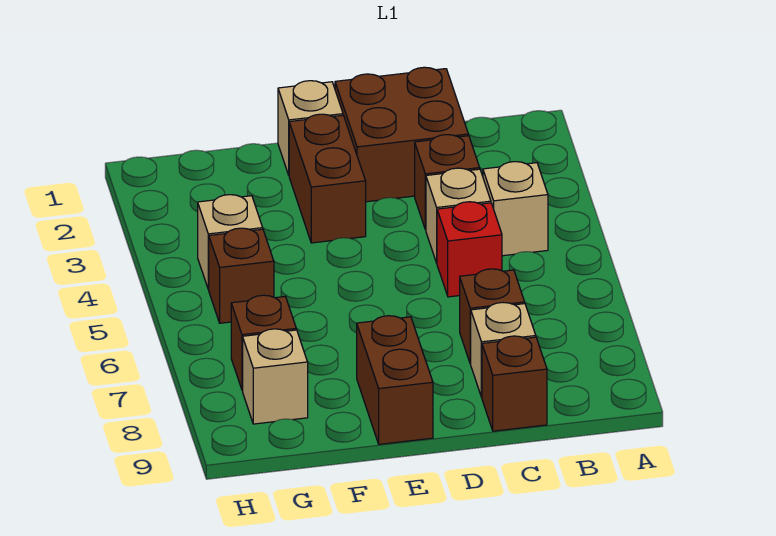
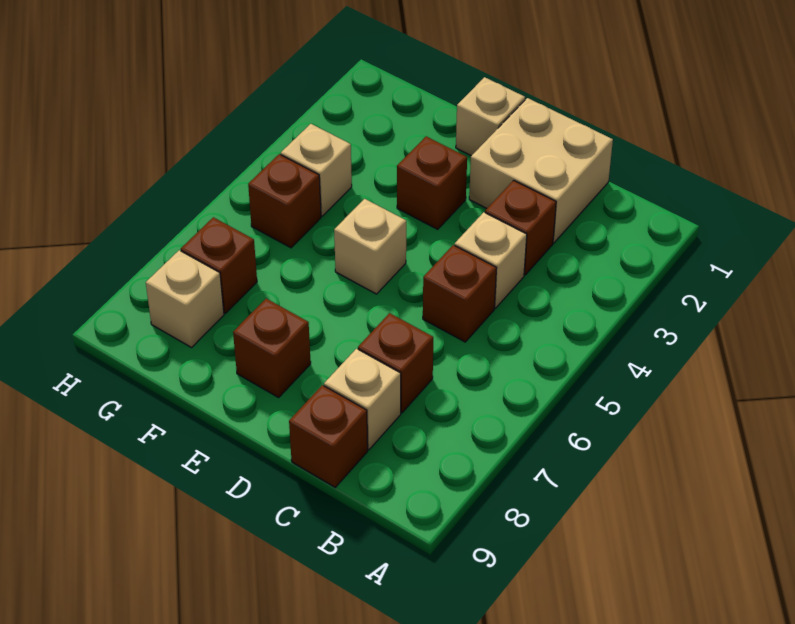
tan brick B4 level 1 -> tan brick E5 level 1
brown brick C1:D2 level 1 -> tan brick C1:D2 level 1
red brick C5 level 1 -> brown brick C5 level 1
brown brick E2:E3 level 1 -> brown brick E3 level 1
brown brick E8:E9 level 1 -> brown brick E8 level 1

